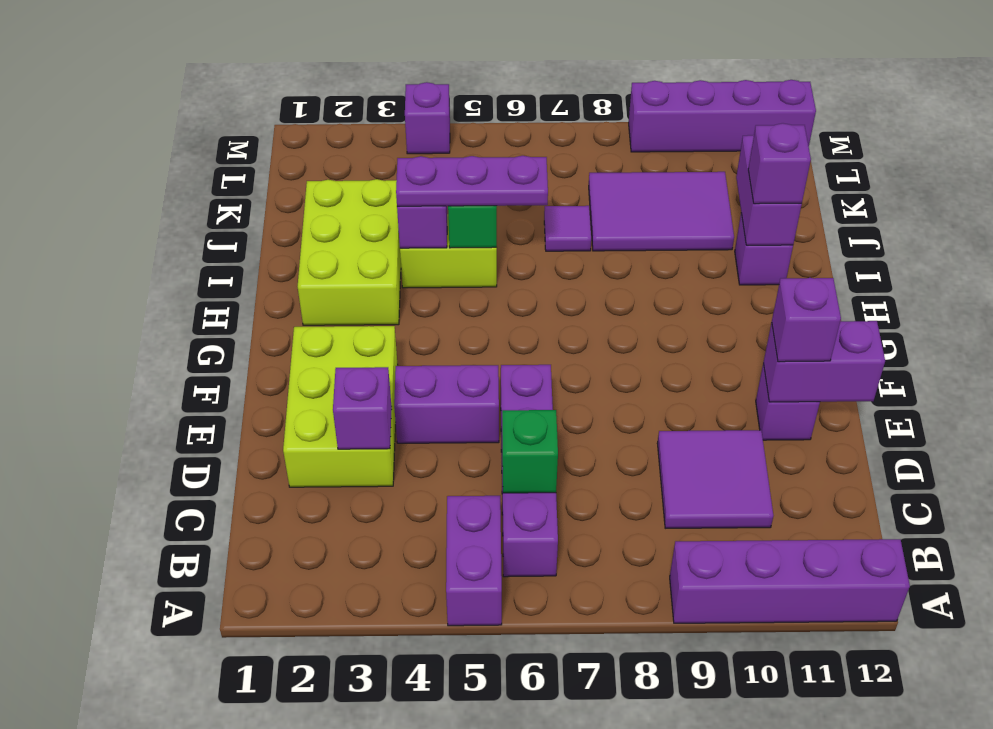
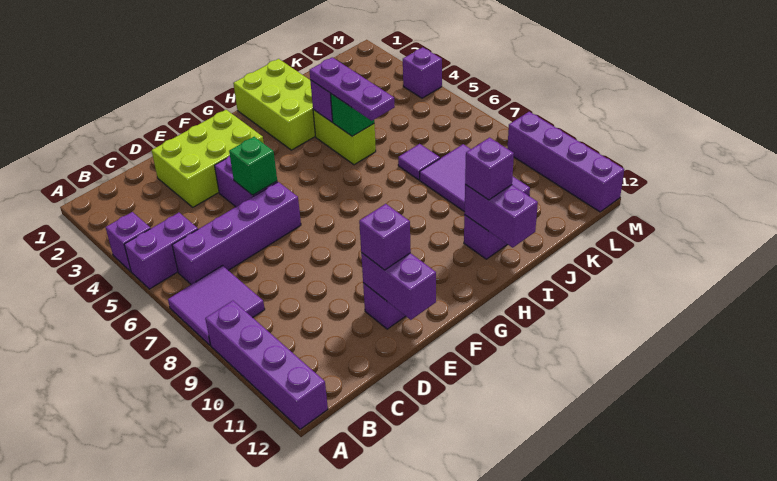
green brick C6 level 2 -> green brick E5 level 2
purple tile C9:D10 level 1 -> purple tile A7:B8 level 1
purple brick D3 level 2 -> purple brick A4 level 1
lime brick H2:J3 level 1 -> lime brick H1:I3 level 1
purple brick I11:J11 level 2 -> purple brick I11:I12 level 2

